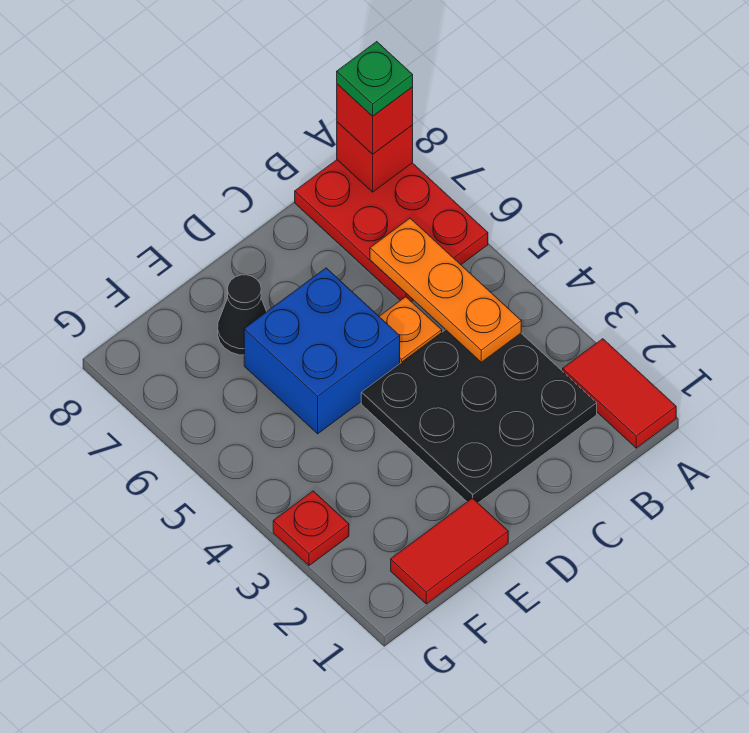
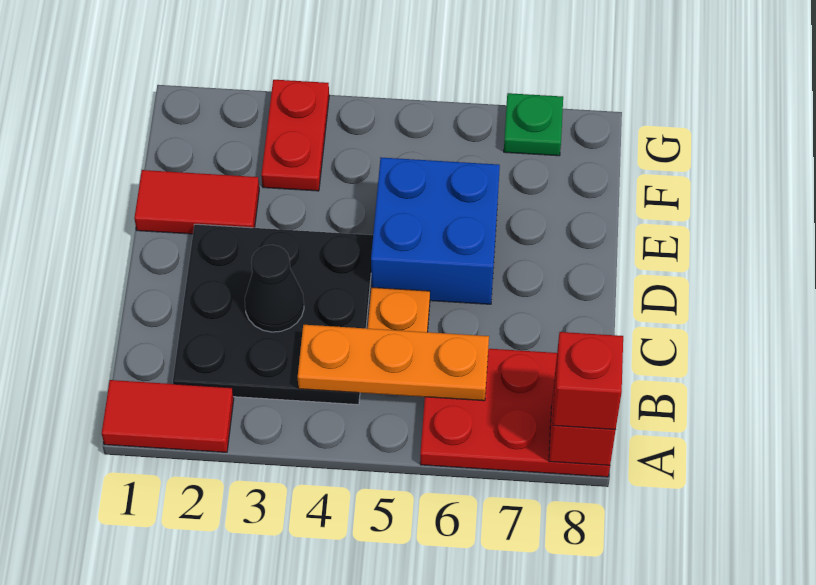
green plate A8 level 4 -> green plate G7 level 1
red tile E1:F1 level 1 -> red tile E1:E2 level 1
black cone E7 level 1 -> black cone C3 level 2
red plate G3 level 1 -> red plate F3:G3 level 1

